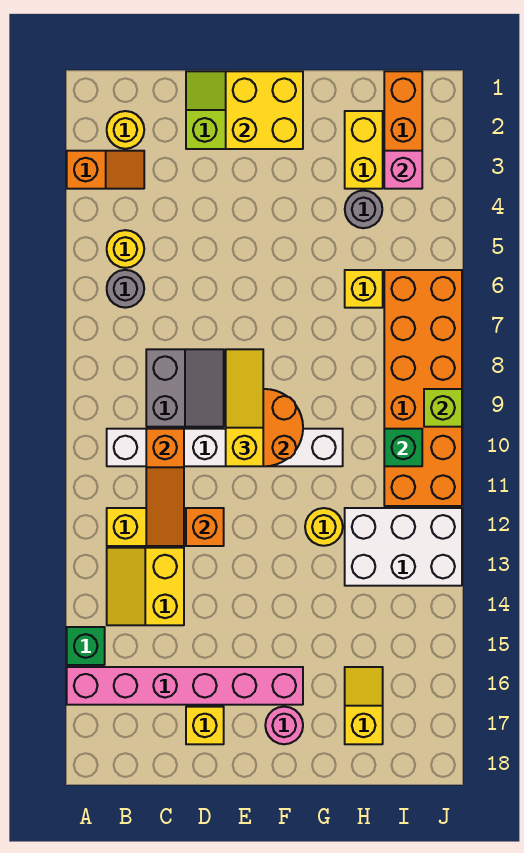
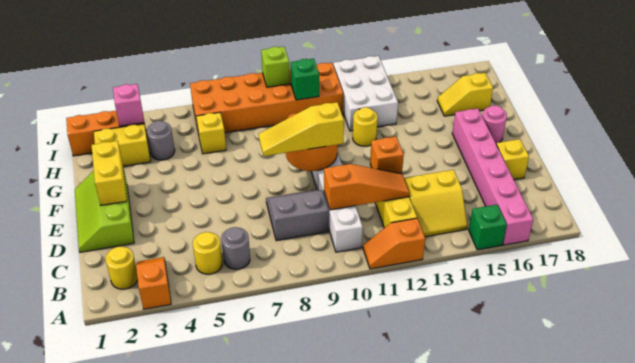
none -> orange slope A11:A12 level 1 top 12
yellow brick E1:F2 level 2 -> yellow brick E2:F2 level 2

